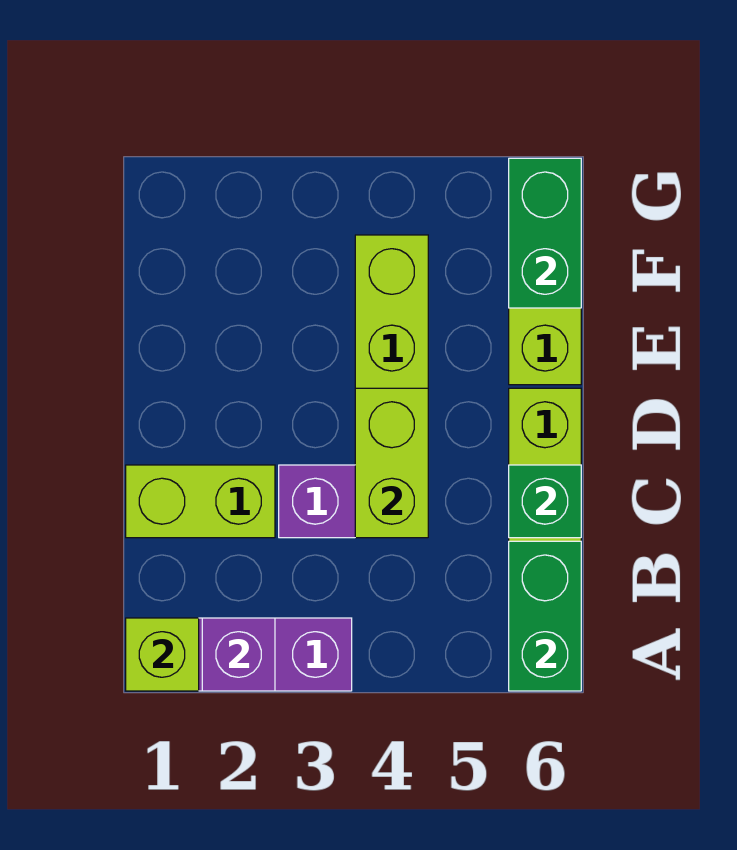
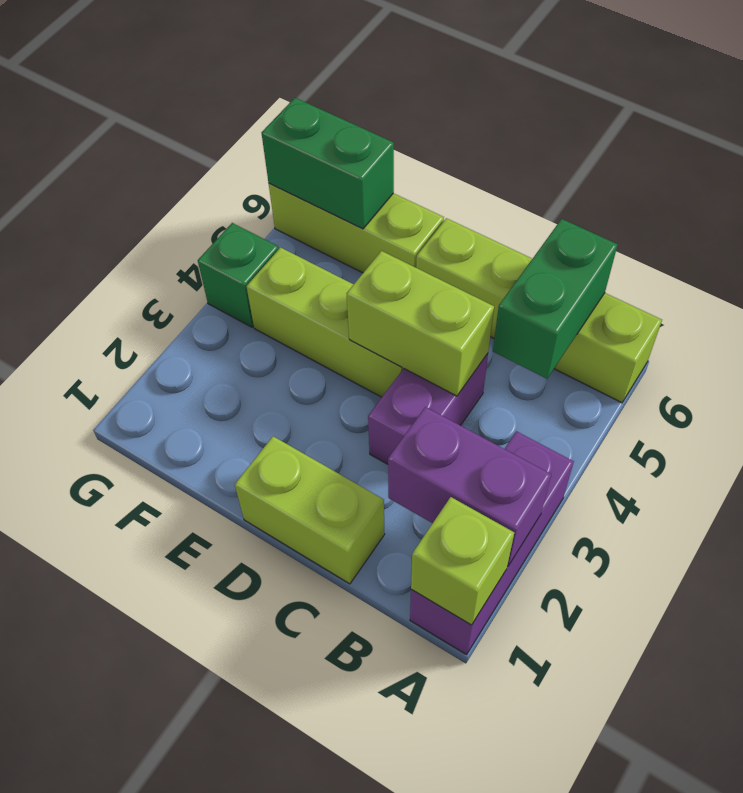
purple brick A2 level 2 -> purple brick A2:B2 level 2
green brick A6:B6 level 2 -> green brick B5:B6 level 2
lime brick C1:C2 level 1 -> lime brick C1:D1 level 1
green brick C6 level 2 -> green brick G4 level 1

